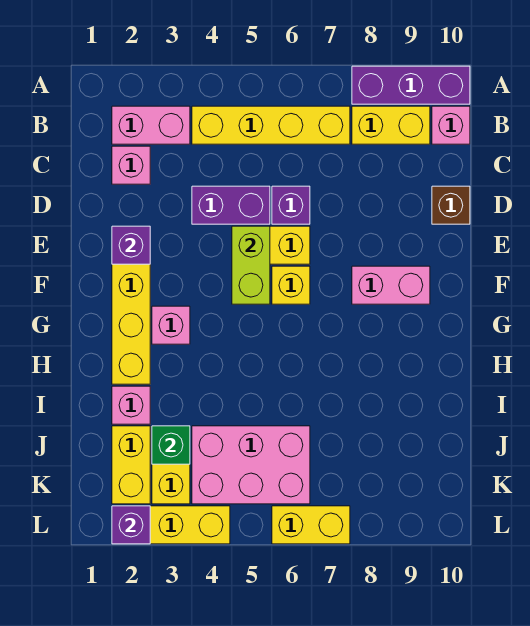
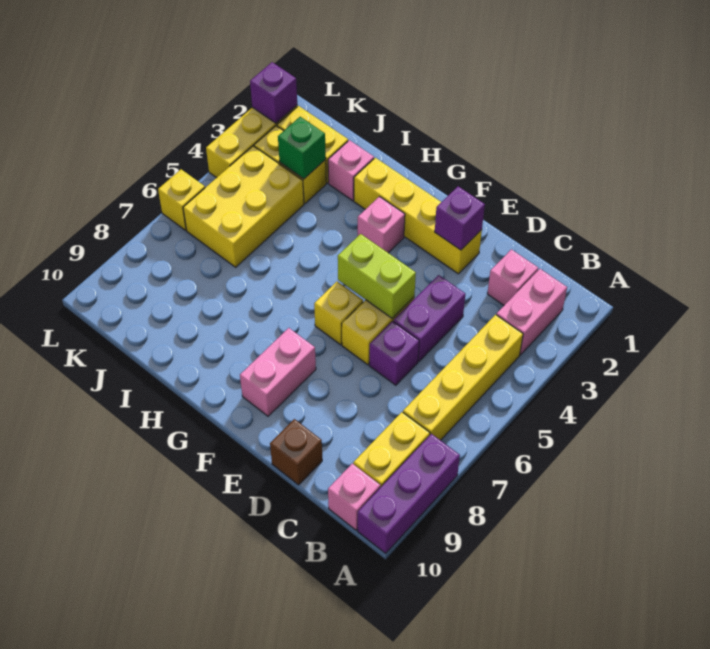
pink brick J4:K6 level 1 -> yellow brick J4:K6 level 1
yellow brick L6:L7 level 1 -> yellow brick L6 level 1

